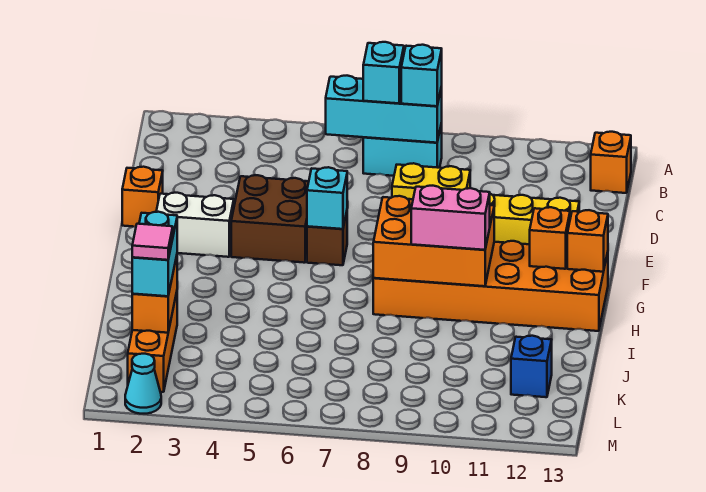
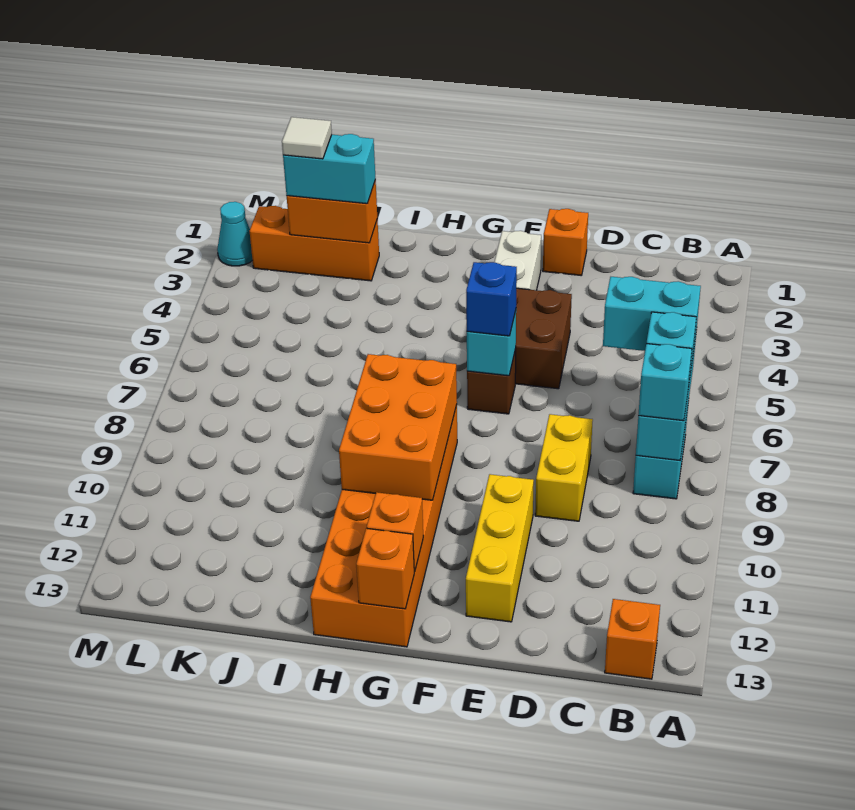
none -> cyan brick B6:C6 level 3
pink brick H9:H10 level 3 -> none
pink tile K2 level 4 -> white tile K2 level 4
blue brick K12 level 1 -> blue brick F6 level 3

